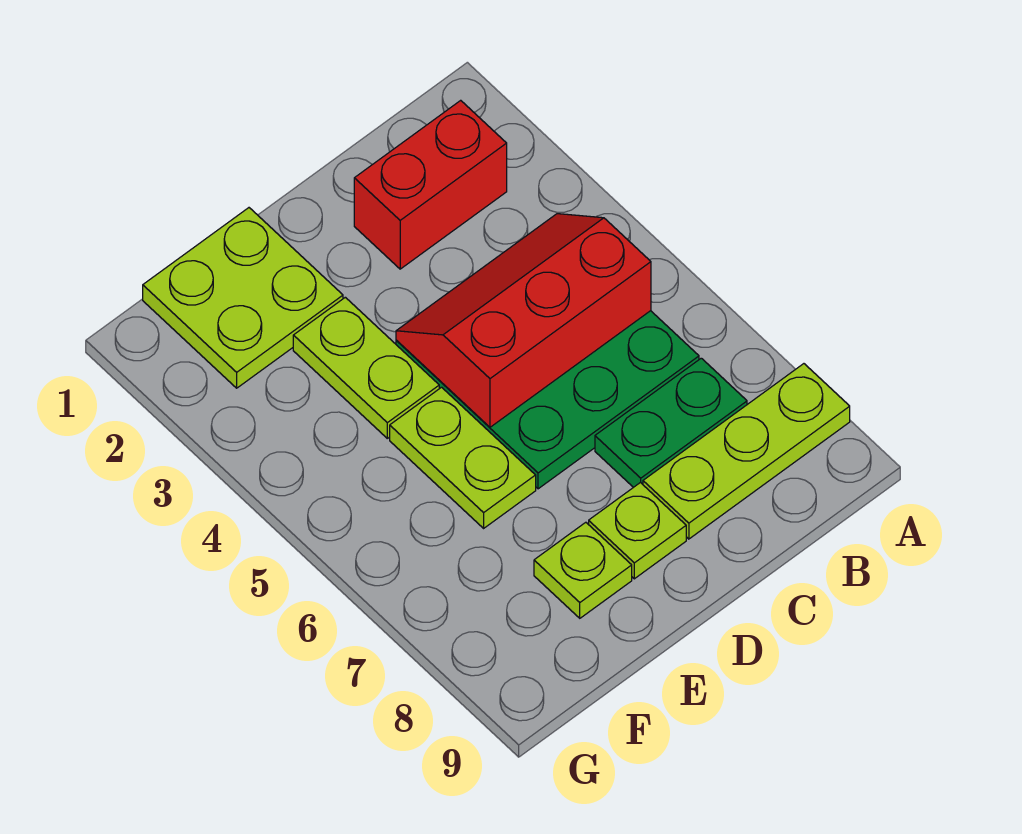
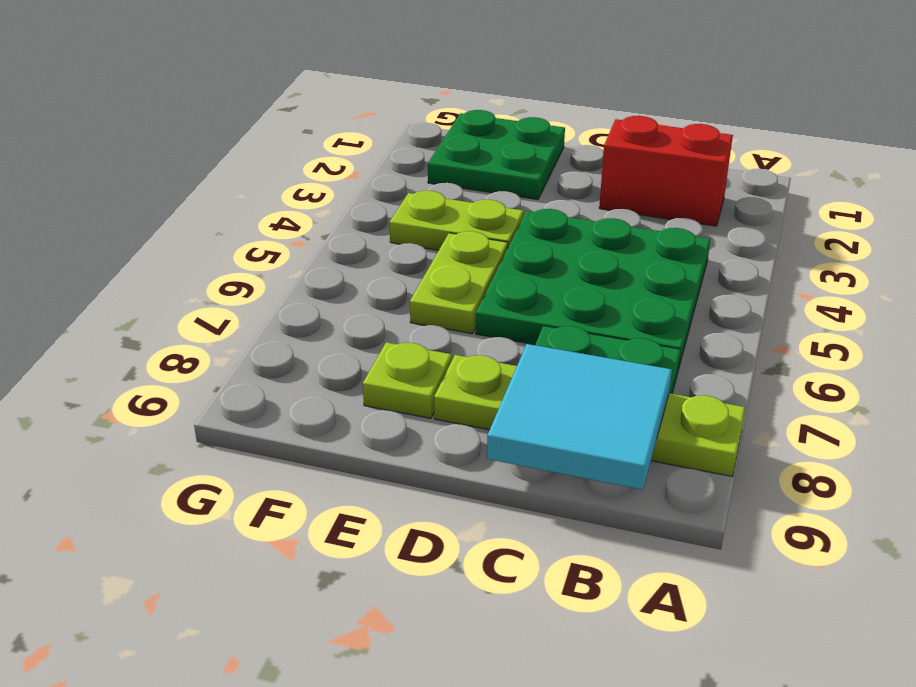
red slope B4:D5 level 2 top 5 -> none
none -> cyan tile B8:C9 level 2
lime plate E1:F2 level 1 -> green plate E1:F2 level 1
lime plate E3:E4 level 1 -> lime plate E4:F4 level 1

